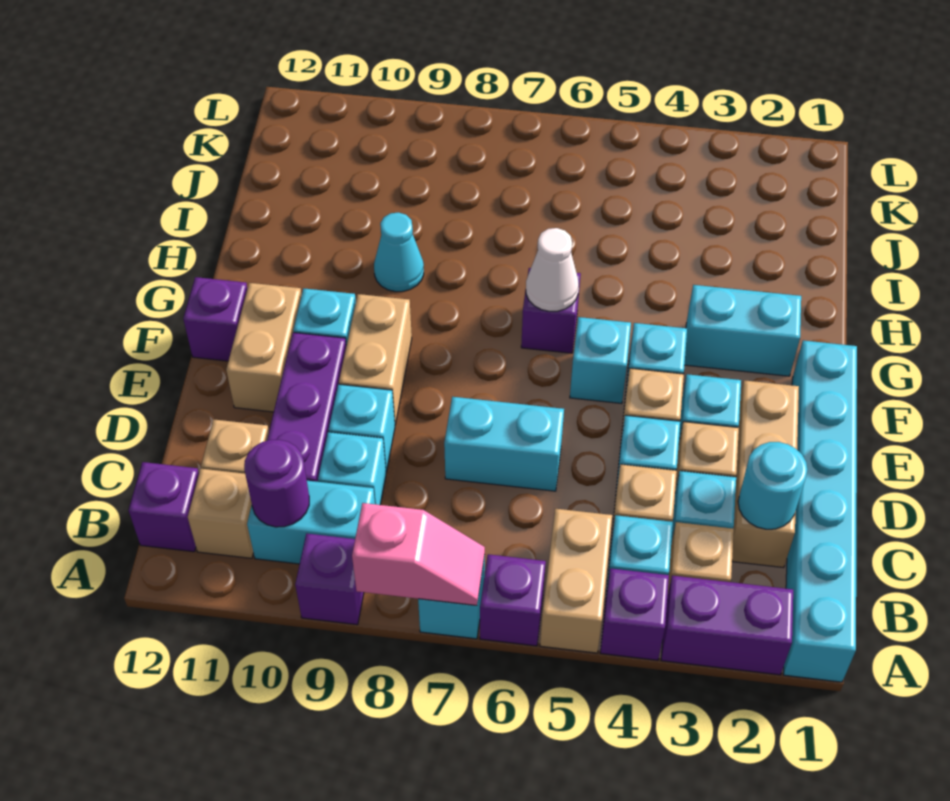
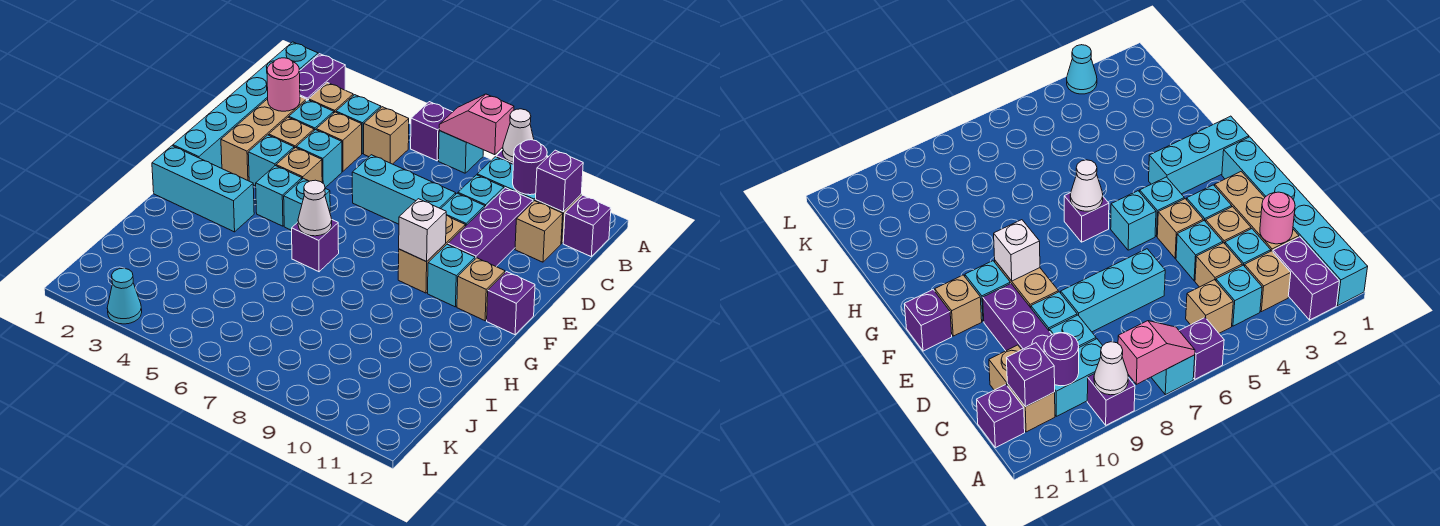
purple brick A2:A3 level 1 -> purple brick A2:B2 level 1
purple brick A4 level 1 -> purple brick B11 level 2
tan brick A5:B5 level 1 -> tan brick B5 level 1
none -> white cone A9 level 2
cyan round brick C2 level 2 -> pink round brick C2 level 2
cyan brick D6:D7 level 1 -> cyan brick D6:D8 level 1
tan brick E11:F11 level 1 -> tan brick F11 level 1
none -> white brick F9 level 2
cyan brick G2:G3 level 1 -> cyan brick G1:G3 level 1
cyan cone H9 level 1 -> cyan cone L3 level 1

